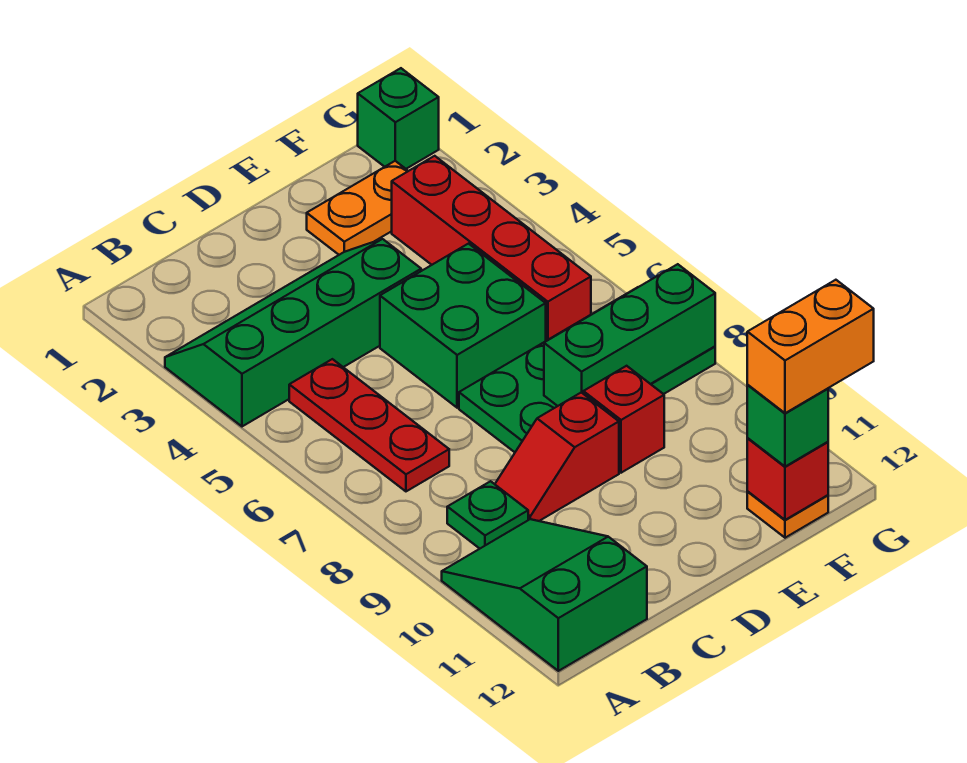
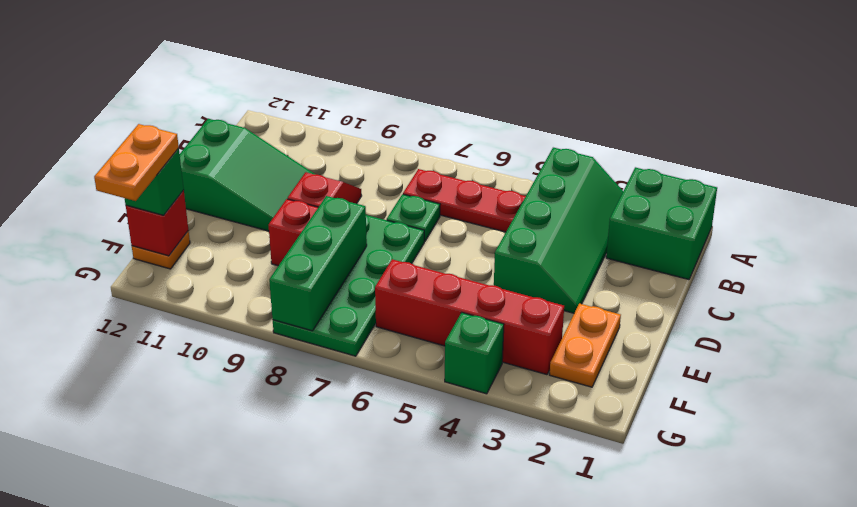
green slope A10:B12 level 1 top 12 -> green slope C10:D12 level 1 top 12
green plate B9 level 1 -> green plate C7 level 1
green brick D5:E6 level 1 -> green brick A1:B2 level 1
orange brick F12:G12 level 4 -> orange plate F12:G12 level 4
green brick G1 level 1 -> green brick G4 level 1

